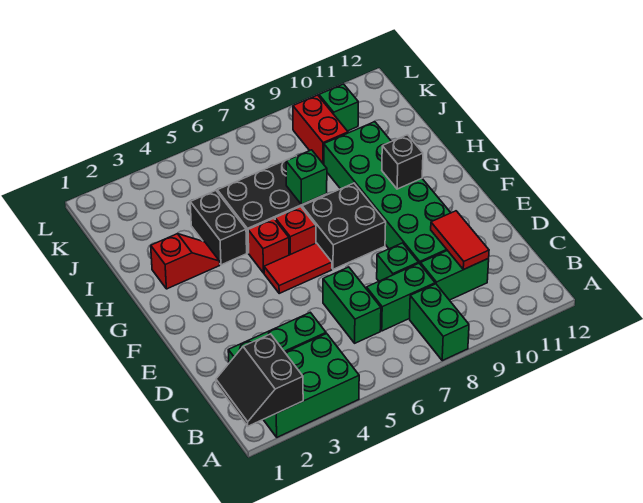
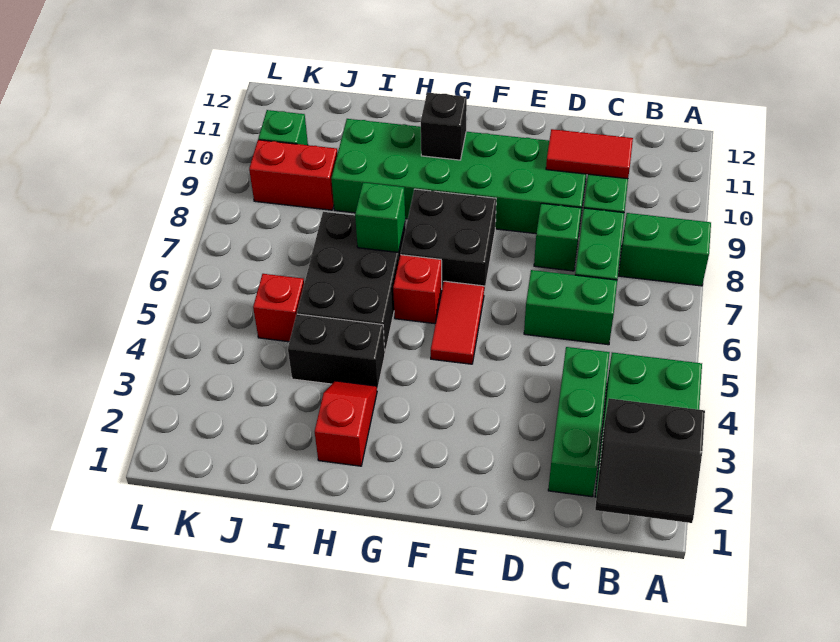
red brick G5 level 1 -> red brick J5 level 1

